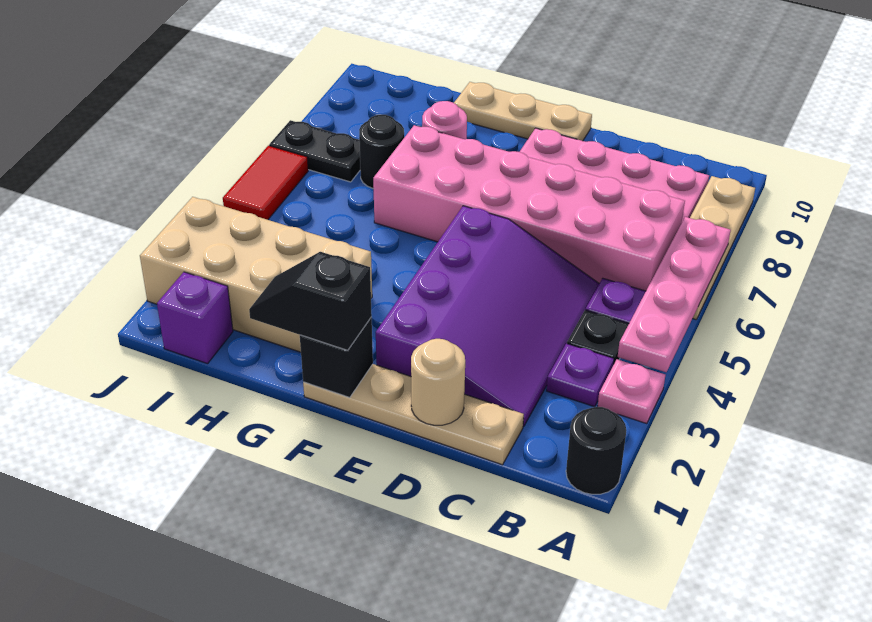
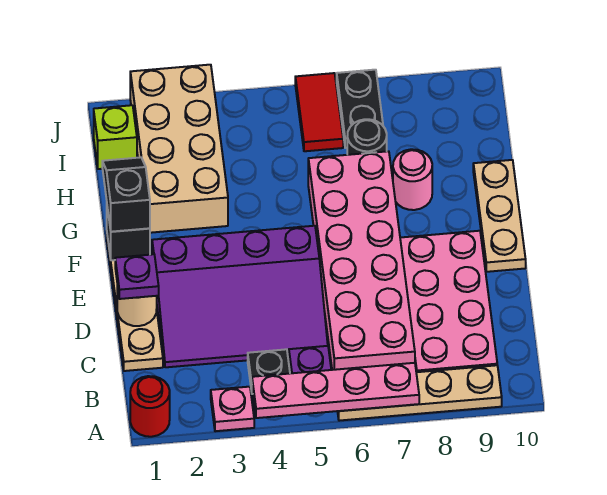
black round brick A1 level 1 -> red round brick A1 level 1
purple plate B3 level 1 -> purple plate D1 level 3
purple brick I1 level 1 -> lime brick I1 level 1
red tile J5:J6 level 1 -> red tile I6:J6 level 1

